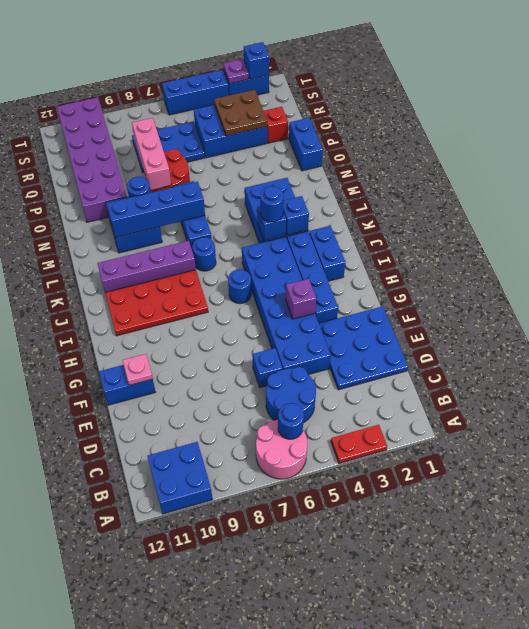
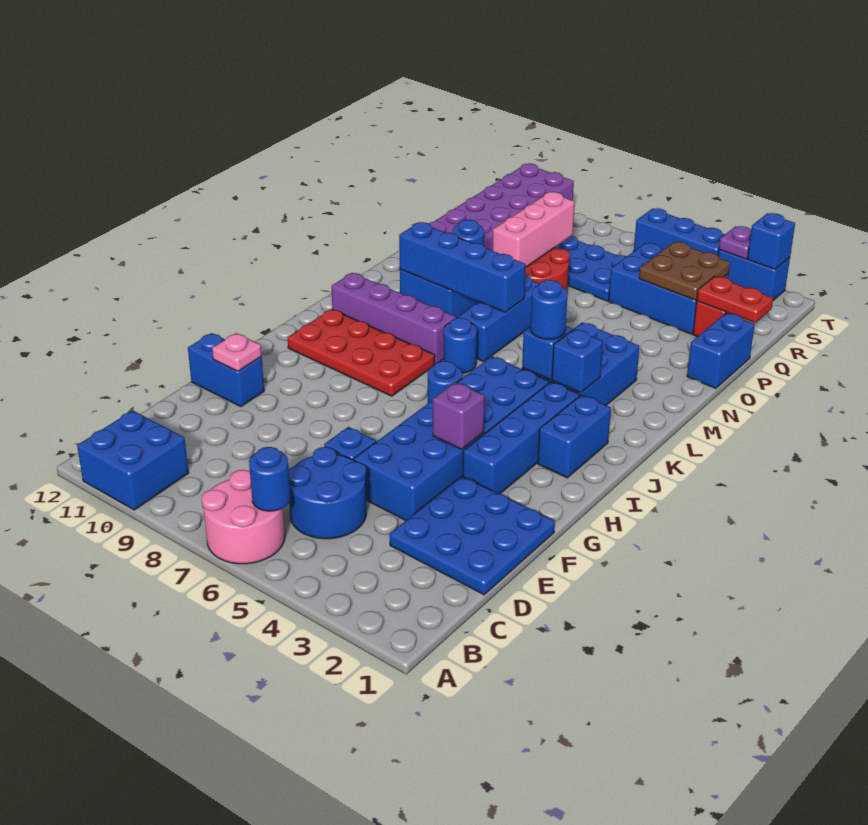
red plate A3:A4 level 1 -> red plate Q1:Q2 level 2

